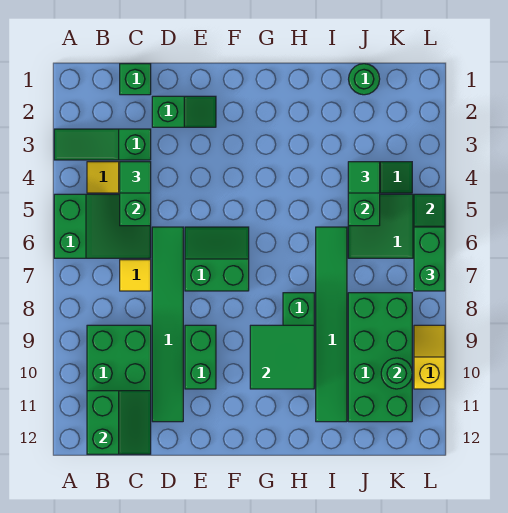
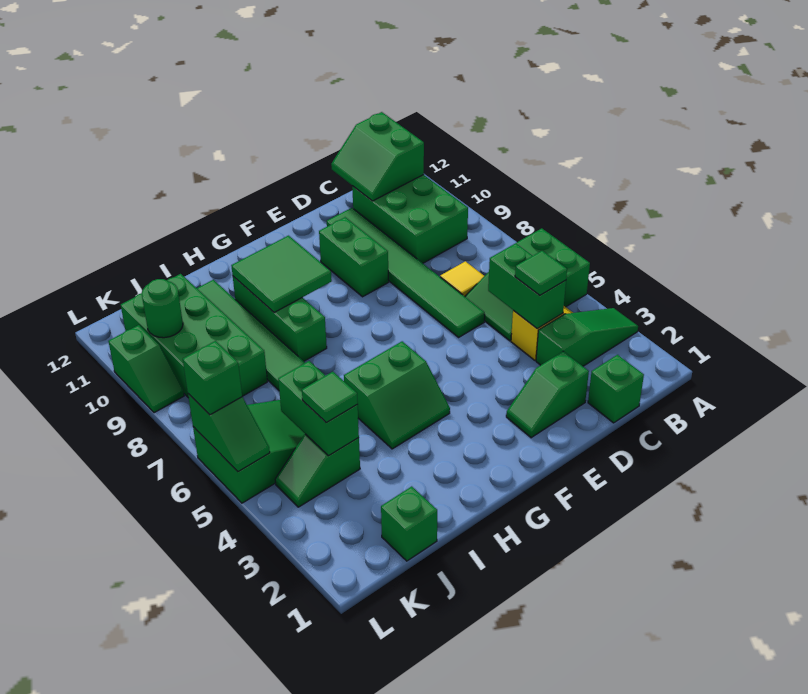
green slope E6:F7 level 1 top 7 -> green slope G4:H5 level 1 top 5
green round brick J1 level 1 -> green brick J1 level 1
green brick L6:L7 level 3 -> green brick L6 level 3
yellow slope L9:L10 level 1 top 10 -> green slope L9:L10 level 1 top 10

